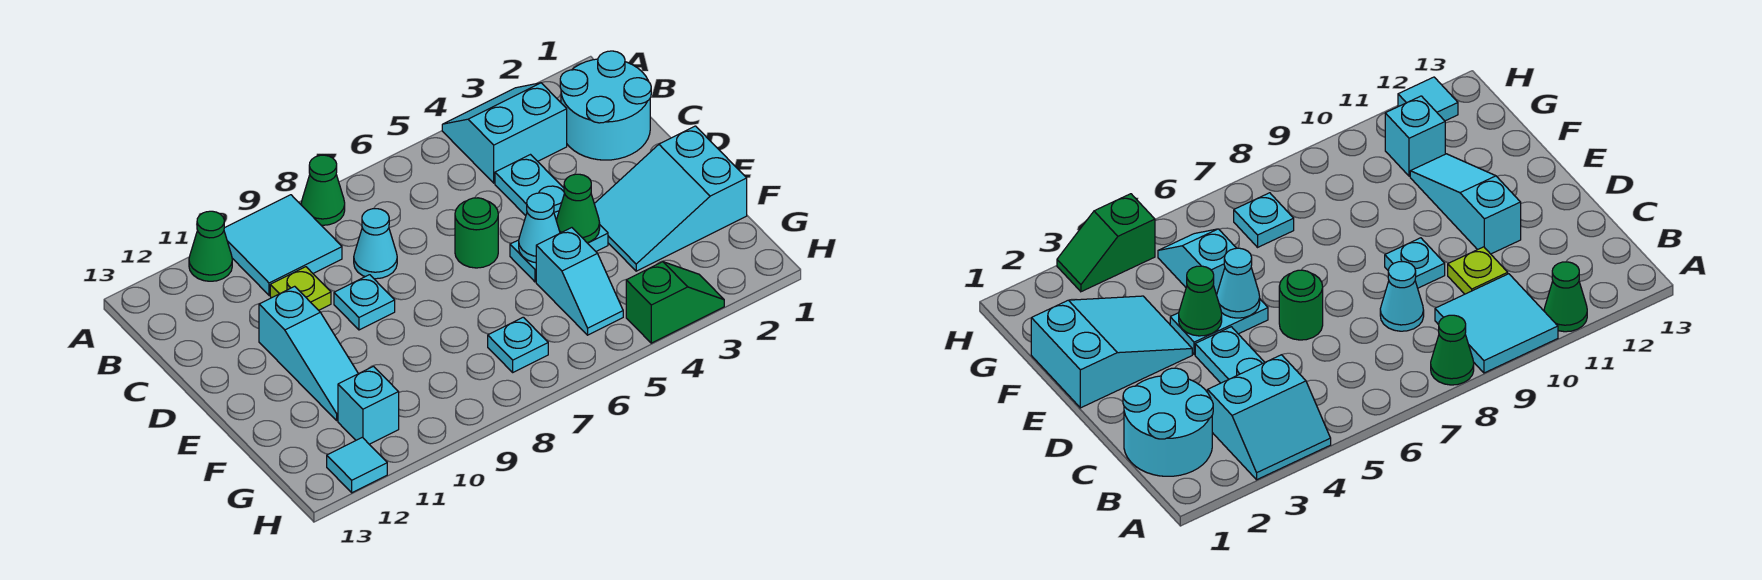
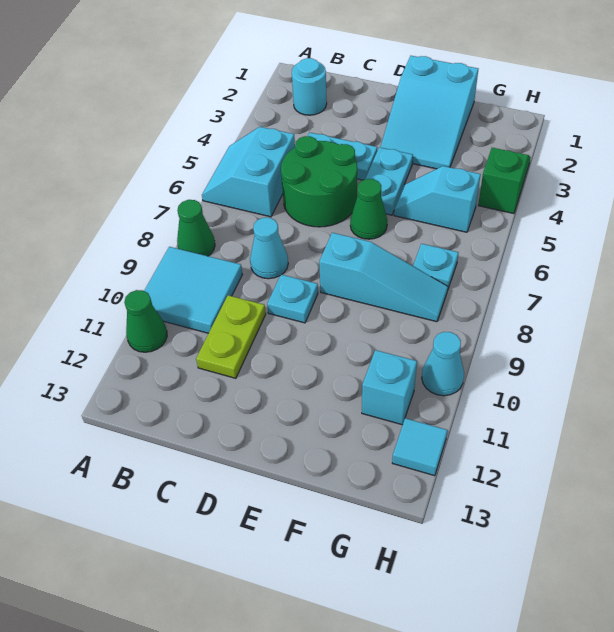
cyan slope A3:B4 level 1 top B -> cyan slope A5:B6 level 1 top B
cyan round brick B1:C2 level 1 -> cyan round brick B2 level 1
lime plate C10 level 1 -> lime plate C10:C11 level 1
green round brick D6 level 1 -> green round brick C5:D6 level 1
cyan slope D11:F11 level 1 top D -> cyan slope E8:G8 level 1 top E
green cone E4 level 2 -> green cone E6 level 1
cyan cone E5 level 2 -> cyan cone H10 level 1
cyan slope F5:G5 level 1 top F -> cyan slope F5:G5 level 1 top G

